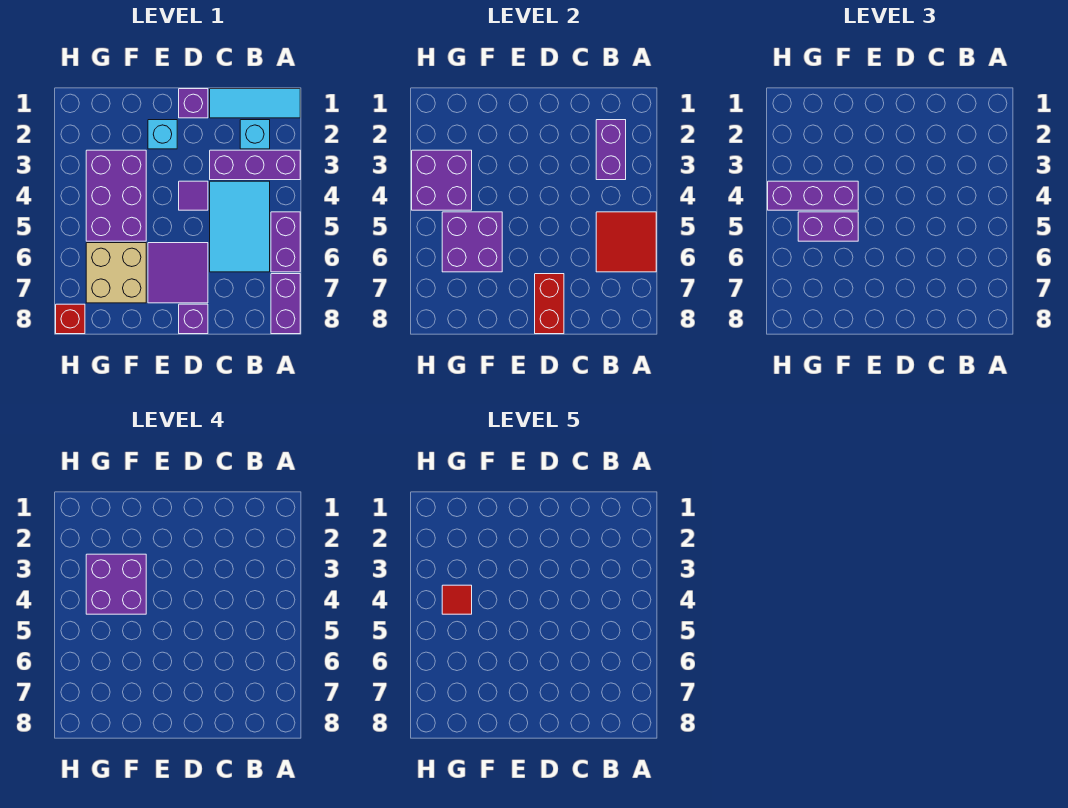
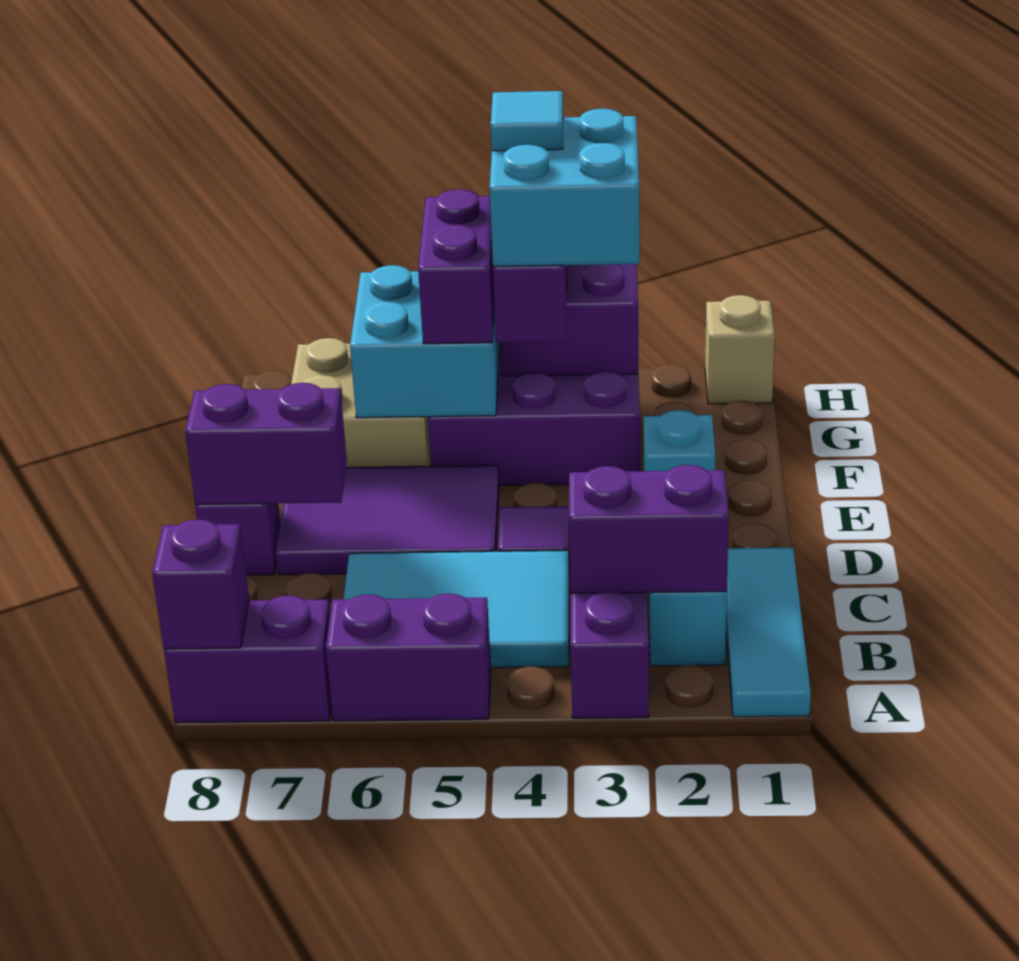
red tile A5:B6 level 2 -> none
purple brick D1 level 1 -> purple brick A8 level 2
purple tile D6:E7 level 1 -> purple tile D5:E7 level 1
red brick D7:D8 level 2 -> purple brick D7:D8 level 2
purple brick F3:G4 level 4 -> cyan brick F3:G4 level 4
purple brick F5:G6 level 2 -> cyan brick F5:G6 level 2
red tile G4 level 5 -> cyan tile G4 level 5
none -> tan brick H1 level 1
red brick H8 level 1 -> none

